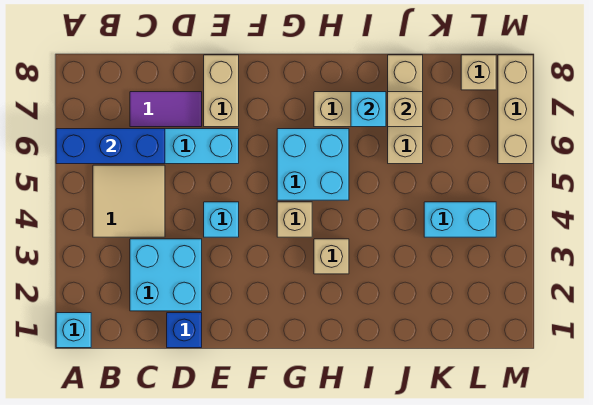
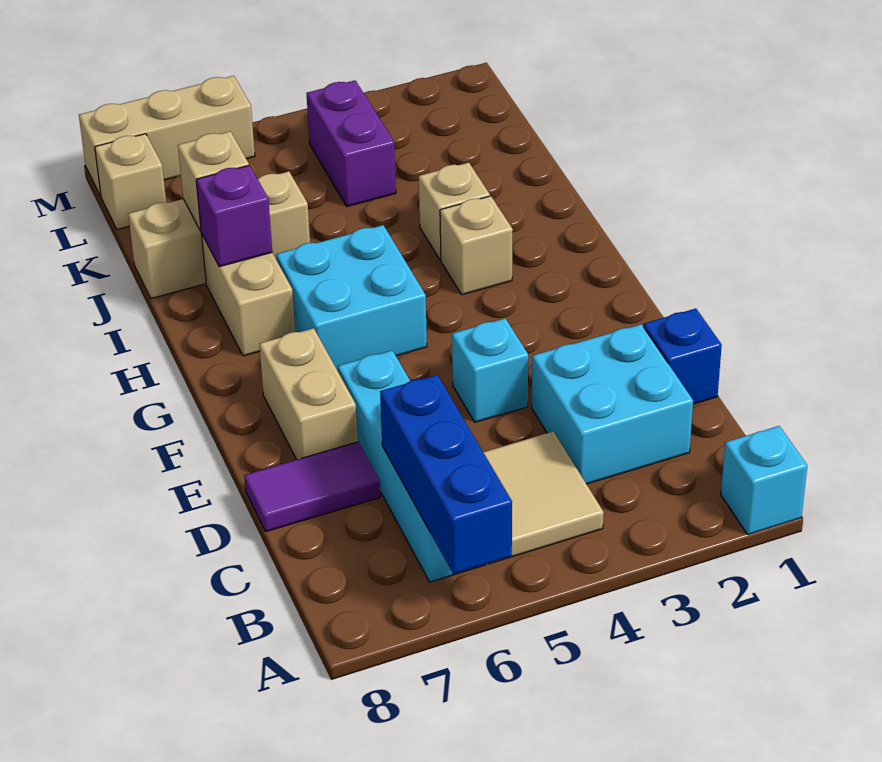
purple tile C7:D7 level 1 -> purple tile D7:D8 level 1
tan brick E7:E8 level 1 -> tan brick E7:F7 level 1
tan brick G4 level 1 -> tan brick I3 level 1
cyan brick I7 level 2 -> purple brick I7 level 2
cyan brick K4:L4 level 1 -> purple brick K4:L4 level 1

